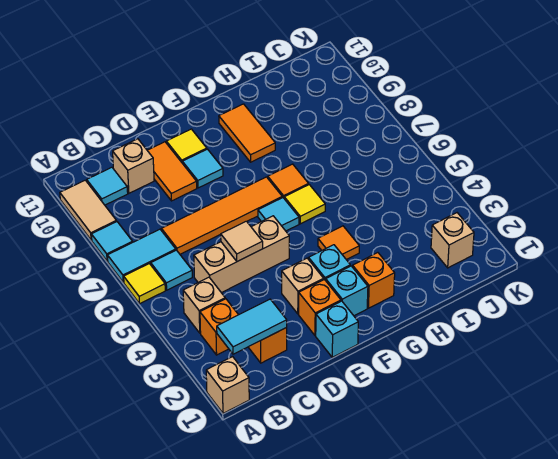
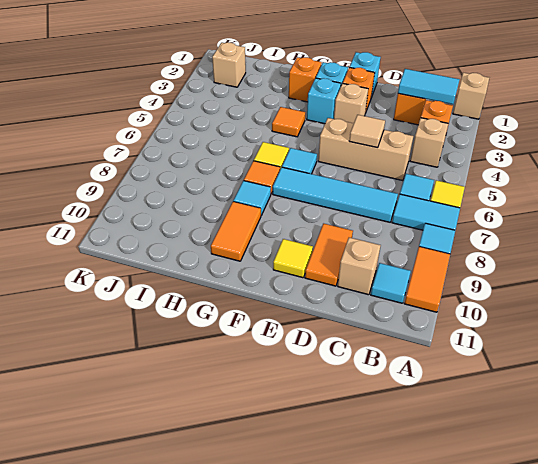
tan tile A9:A10 level 1 -> orange tile A9:A10 level 1
orange tile C7:F7 level 1 -> cyan tile C7:F7 level 1
cyan tile E9 level 1 -> cyan tile G8 level 1

